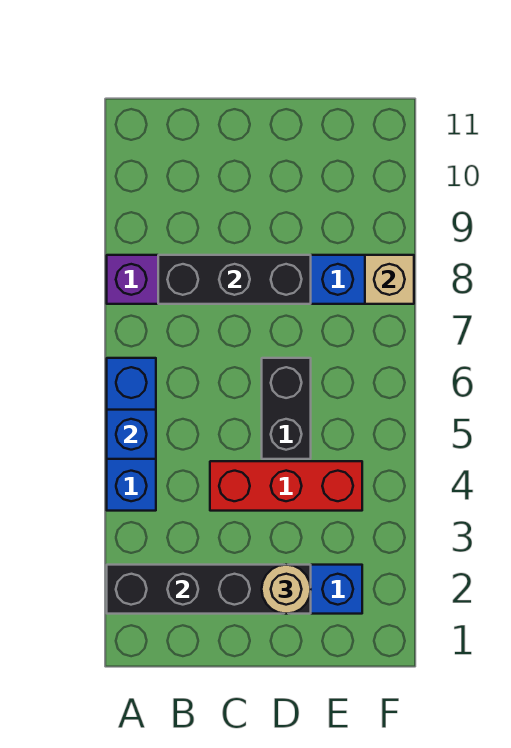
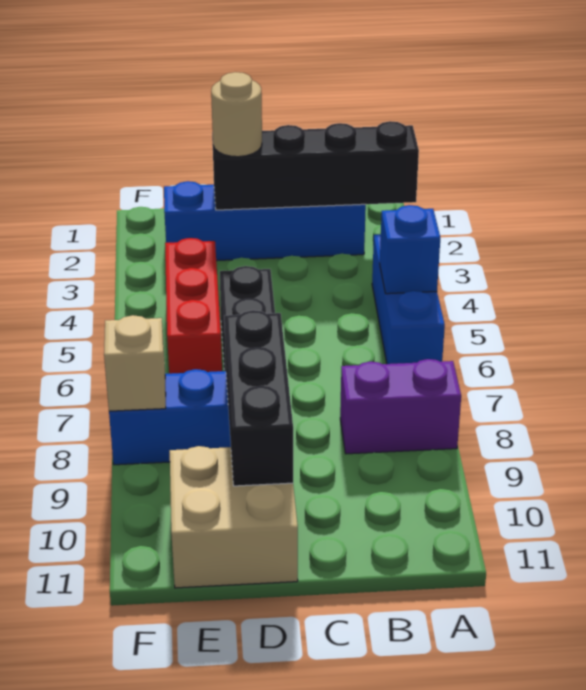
black brick B8:D8 level 2 -> black brick D8:D10 level 2
red brick C4:E4 level 1 -> red brick E4:E6 level 1
none -> tan brick D10:E11 level 1

